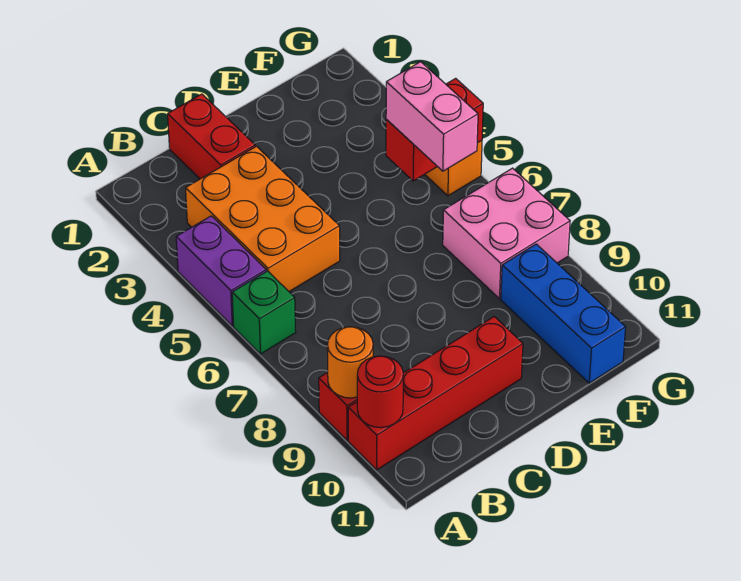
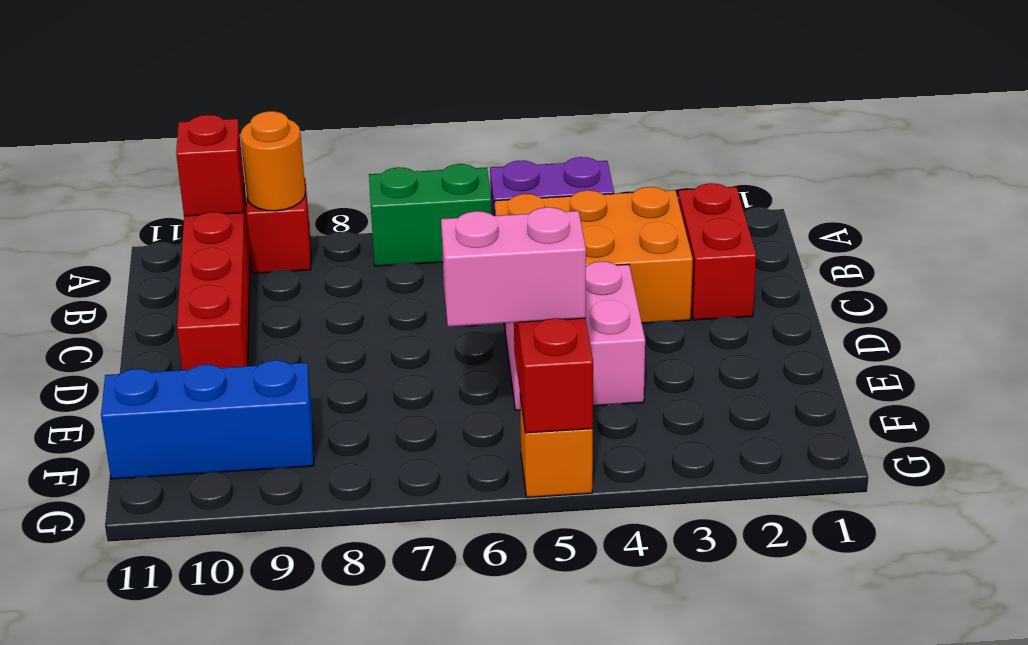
green brick A6 level 1 -> green brick A6:A7 level 1
red round brick A10 level 2 -> red brick A10 level 2
red brick C1:C2 level 1 -> red brick B2:C2 level 1
pink brick F7:G8 level 1 -> pink brick D4:E5 level 1

